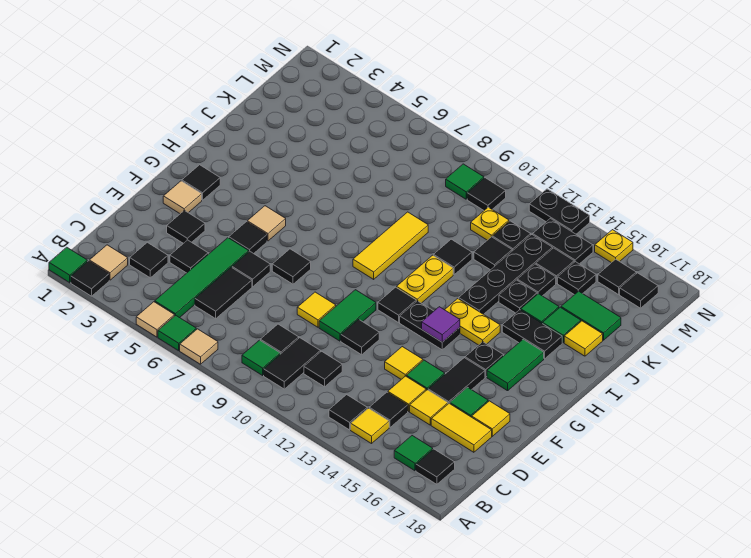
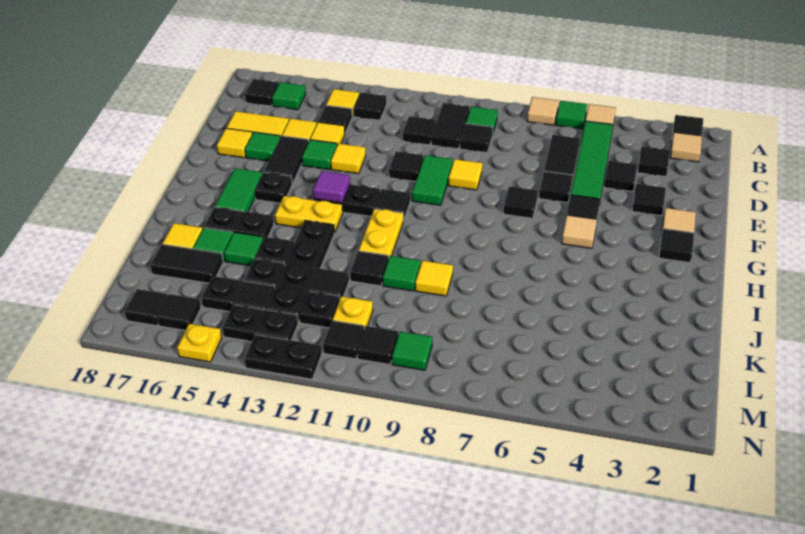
green tile A1 level 1 -> green tile J10 level 1
yellow tile H9:J9 level 1 -> yellow tile J9 level 1
green tile K16:K17 level 1 -> black tile K16:K17 level 1
none -> black tile M11 level 1

